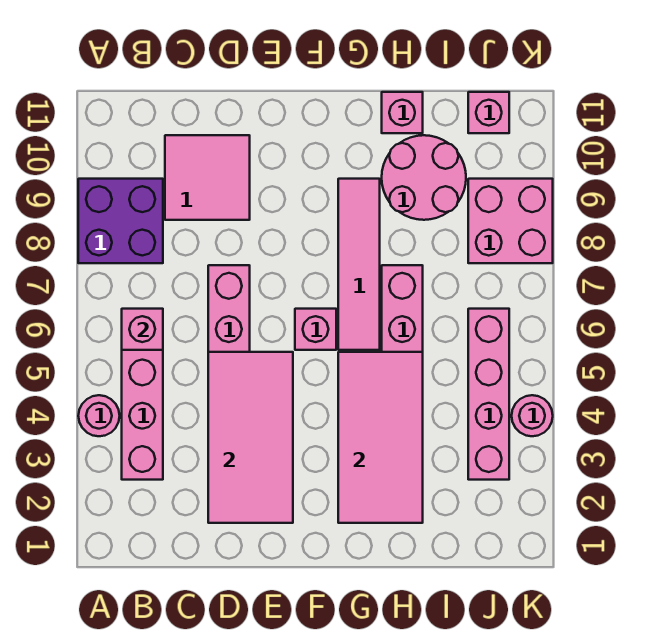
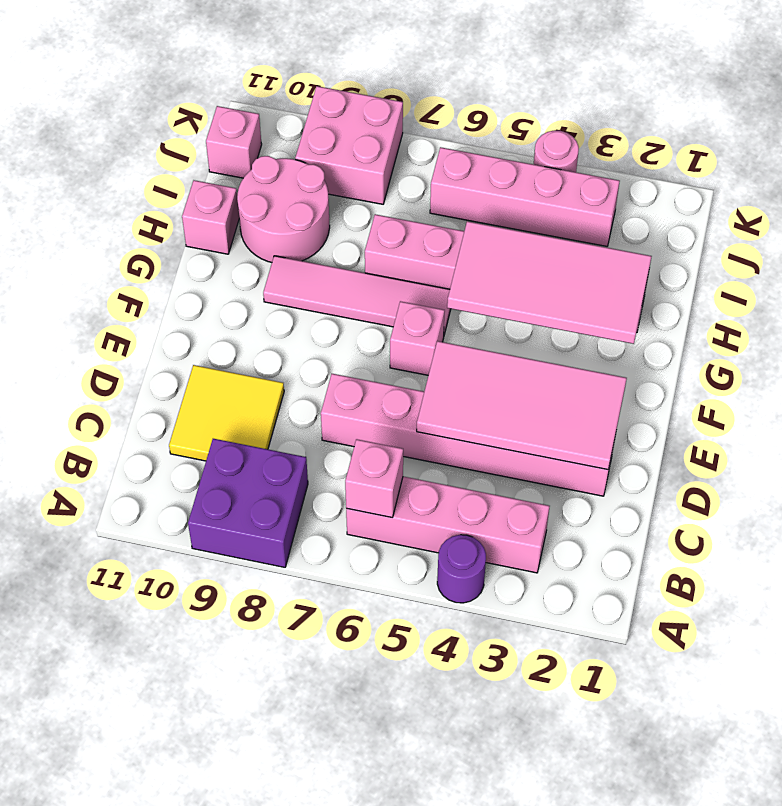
pink round brick A4 level 1 -> purple round brick A4 level 1
pink tile C9:D10 level 1 -> yellow tile C9:D10 level 1

